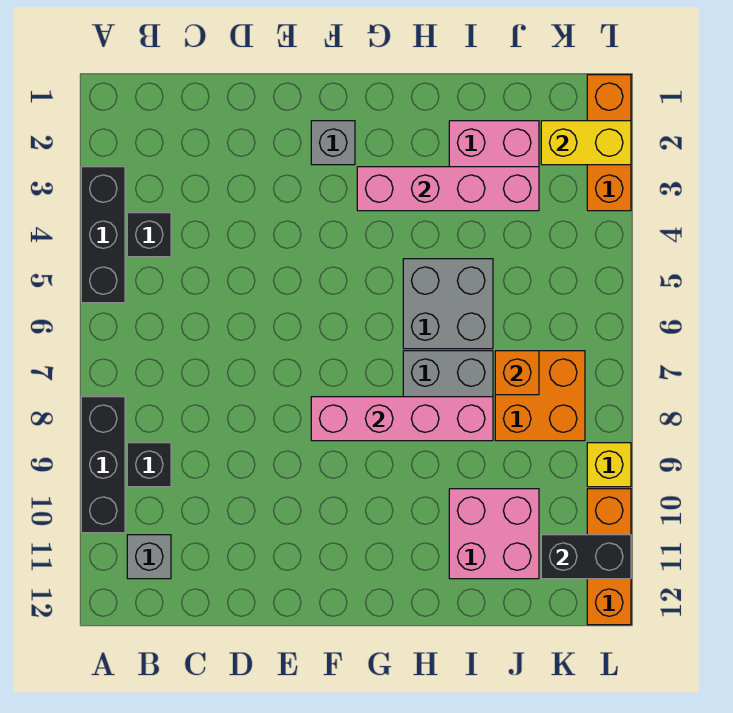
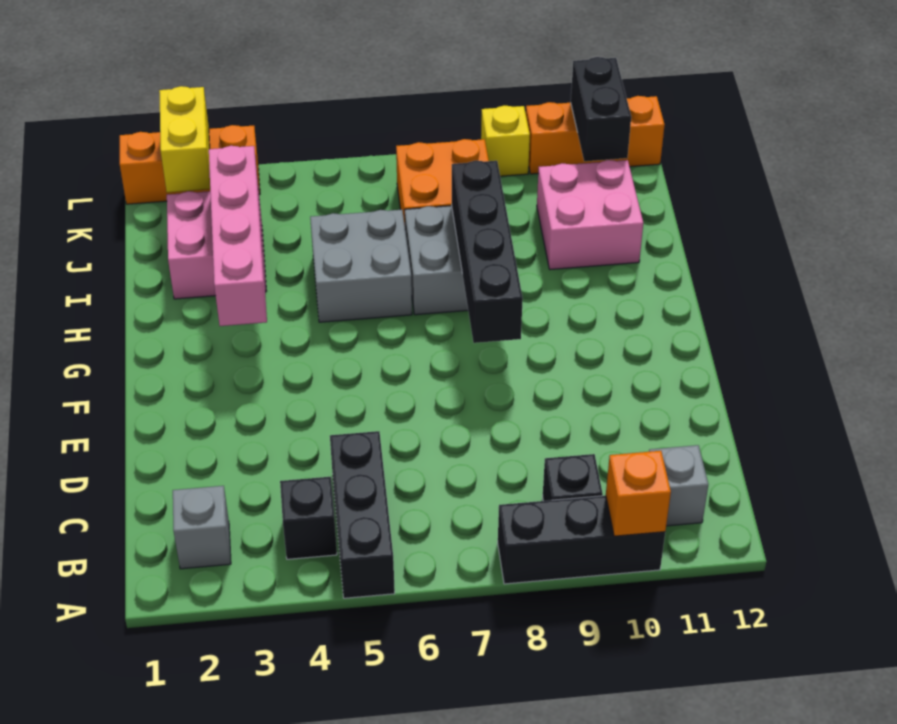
black brick A3:A5 level 1 -> black brick A5:C5 level 1
grey brick F2 level 1 -> grey brick B2 level 1
pink brick F8:I8 level 2 -> black brick F8:I8 level 2
orange brick J7 level 2 -> orange brick A10 level 2

